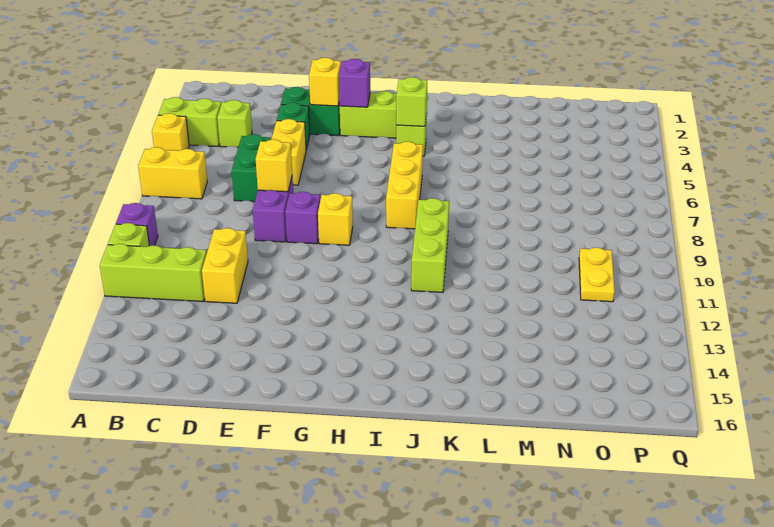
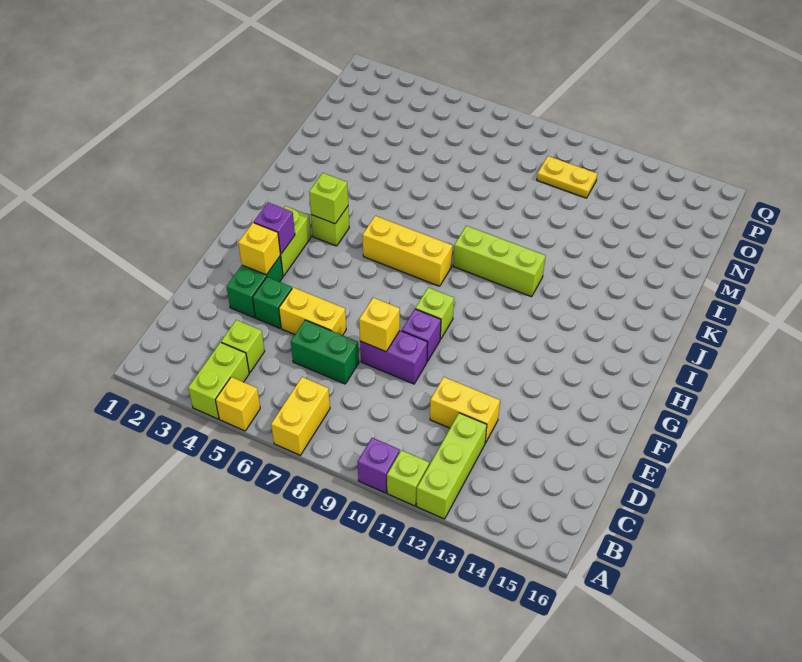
yellow brick G9 level 1 -> lime brick G9 level 1

